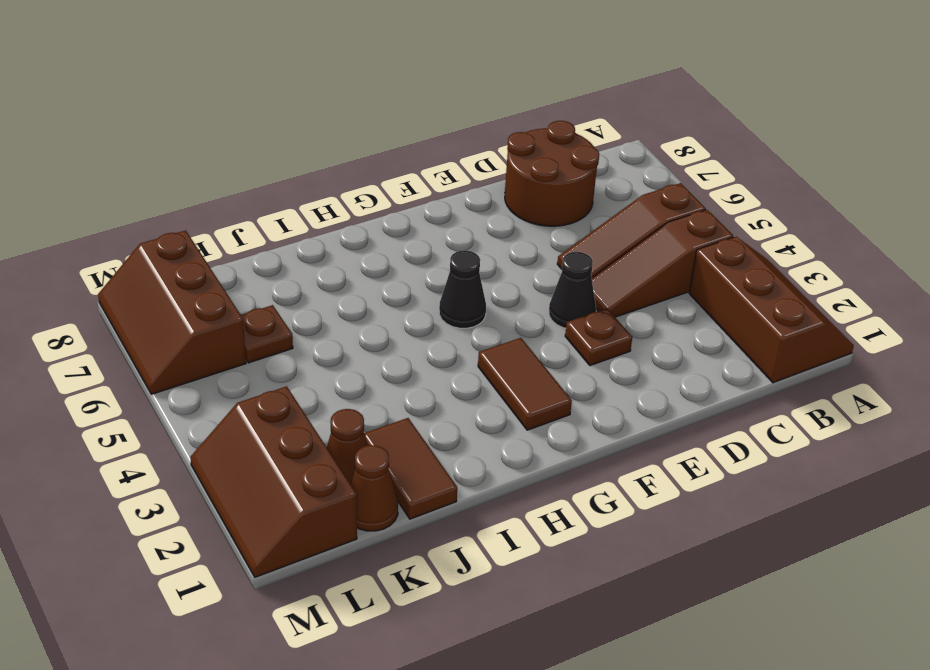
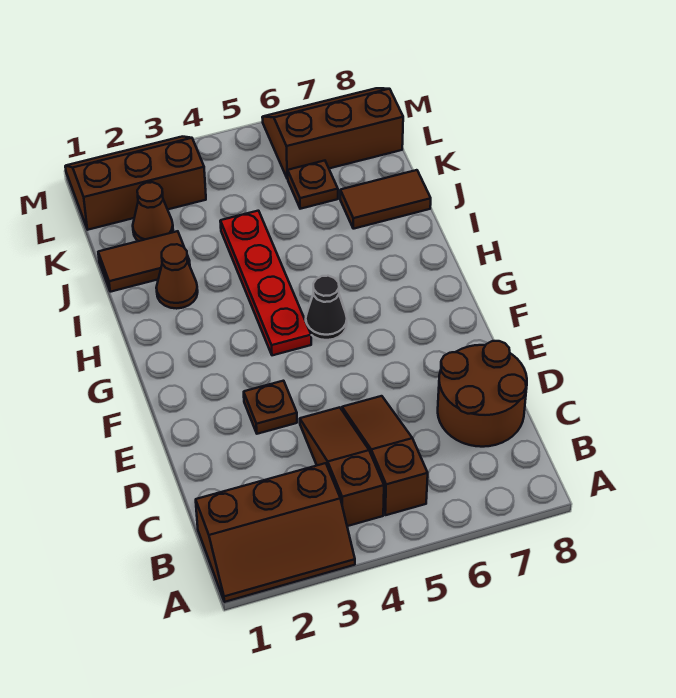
black cone E4 level 1 -> none
brown tile G2:G3 level 1 -> brown tile J7:J8 level 1
none -> red plate G4:J4 level 1
brown cone K1 level 1 -> brown cone I2 level 1

